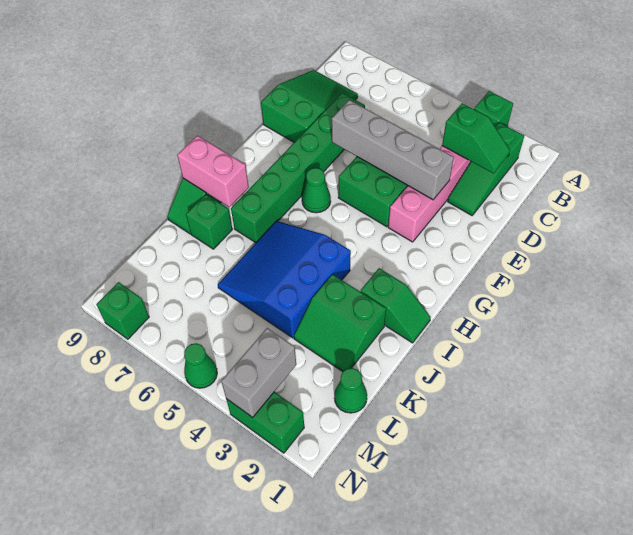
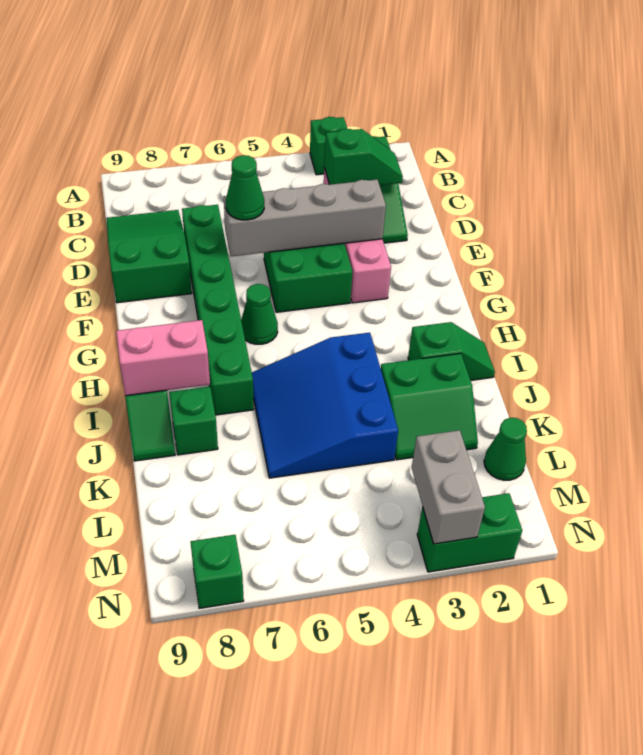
green cone N5 level 1 -> green cone E6 level 3

